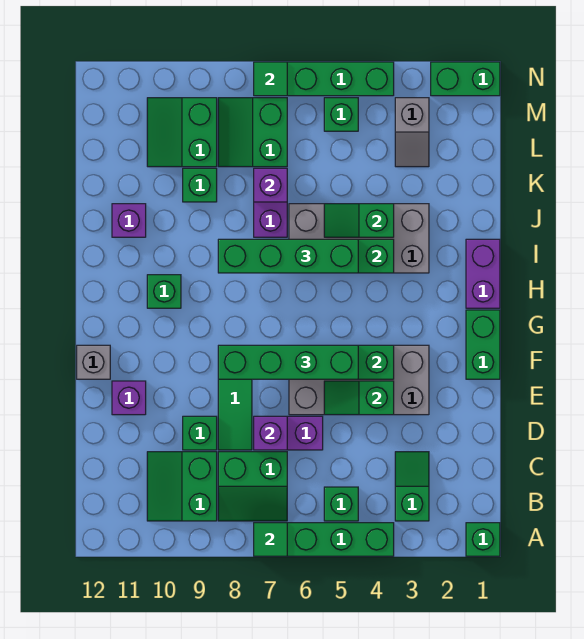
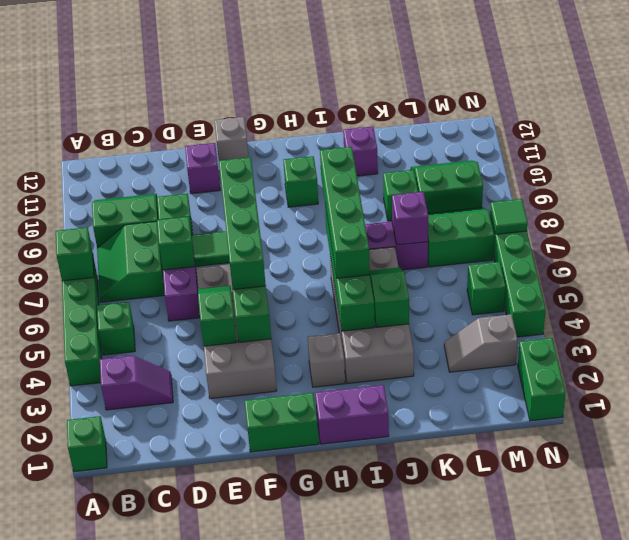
green tile A7 level 2 -> green brick A7 level 2
green slope B3:C3 level 1 top B -> purple slope B3:C3 level 1 top B
purple brick D7 level 2 -> green brick D7 level 2
none -> grey brick H3 level 1

